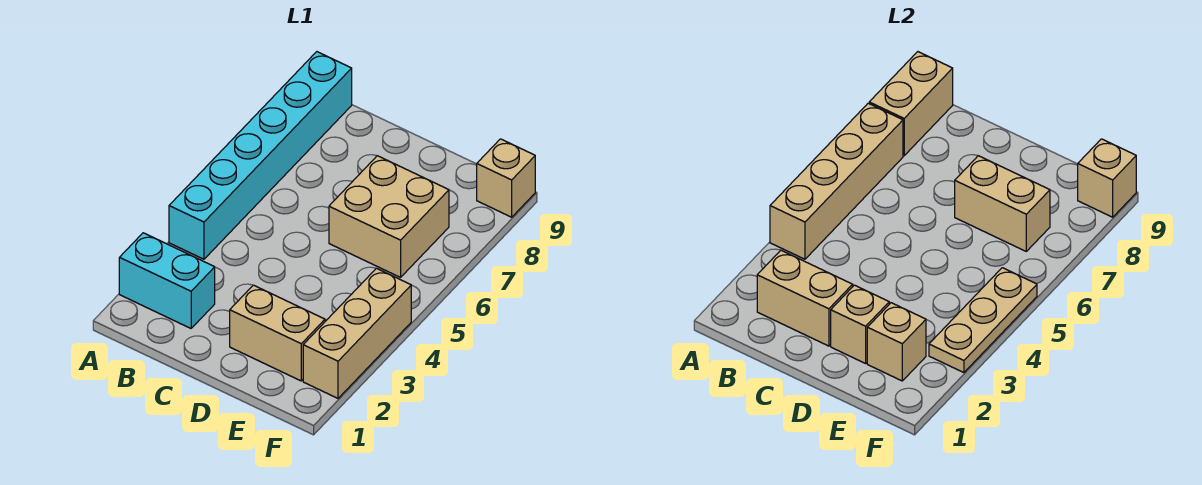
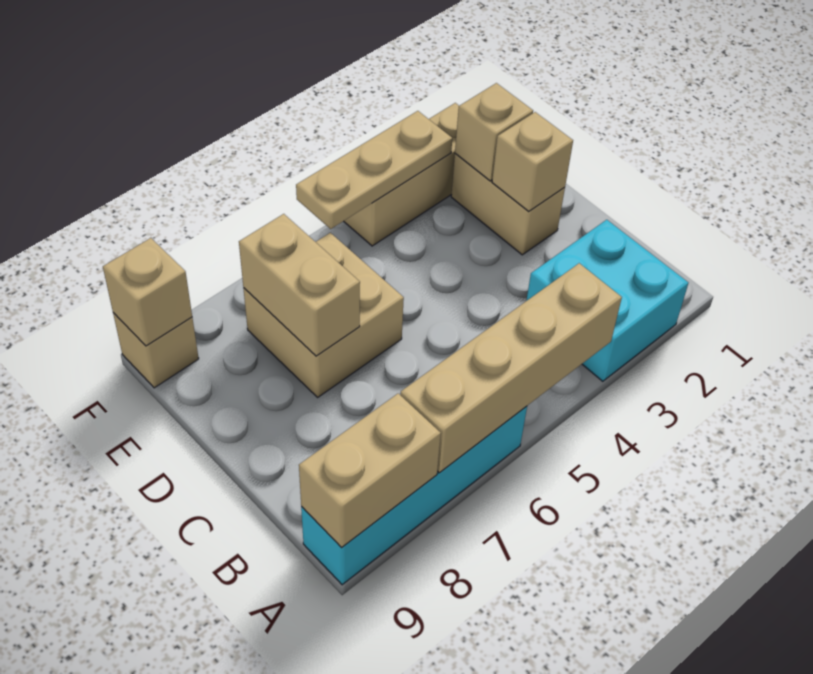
cyan brick A2:B2 level 1 -> cyan brick A2:B3 level 1
cyan brick A4:A9 level 1 -> cyan brick A6:A9 level 1
tan brick B2:C2 level 2 -> none

